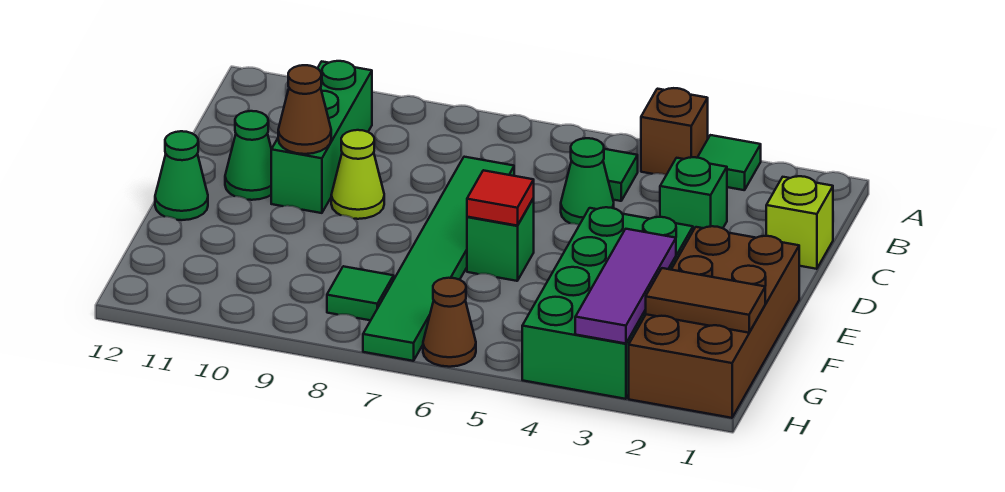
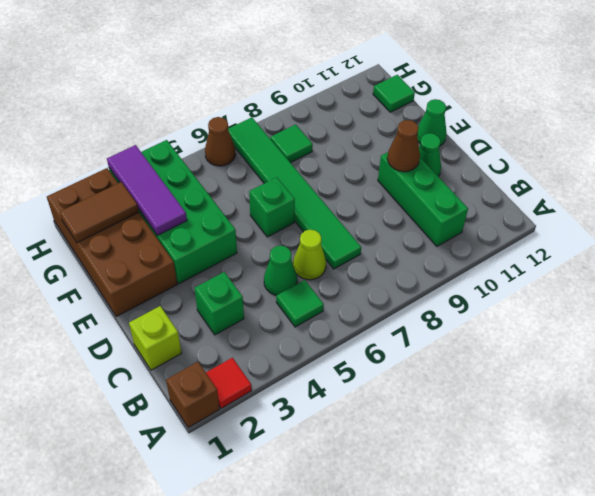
green tile A3 level 1 -> green tile G12 level 1
brown brick A4 level 1 -> brown brick A1 level 1
lime cone D9 level 1 -> lime cone C6 level 1
red tile E6 level 2 -> red tile A2 level 1

